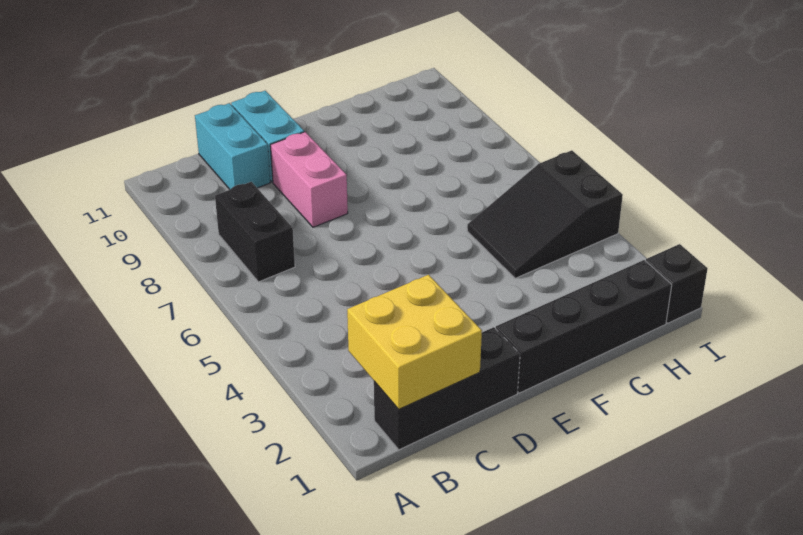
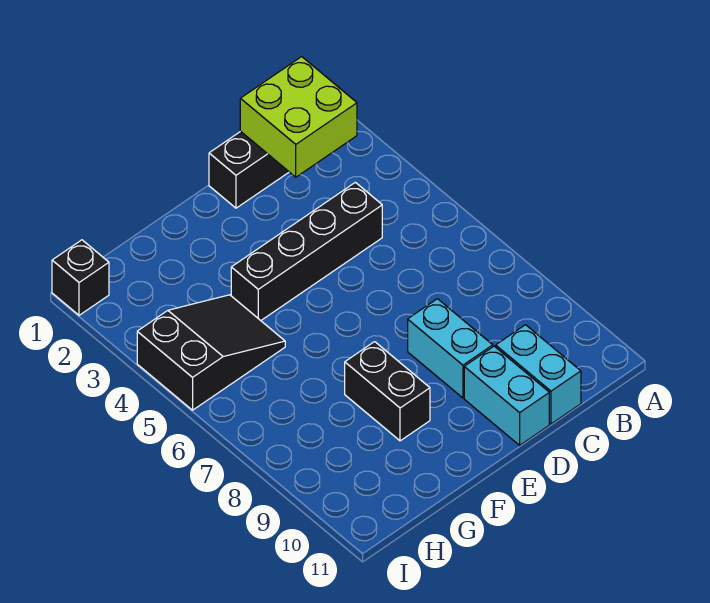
yellow brick B1:C2 level 2 -> lime brick B1:C2 level 2
black brick B7:B8 level 1 -> black brick F8:F9 level 1
pink brick D8:D9 level 1 -> cyan brick D8:D9 level 1
black brick E1:H1 level 1 -> black brick C4:F4 level 1

